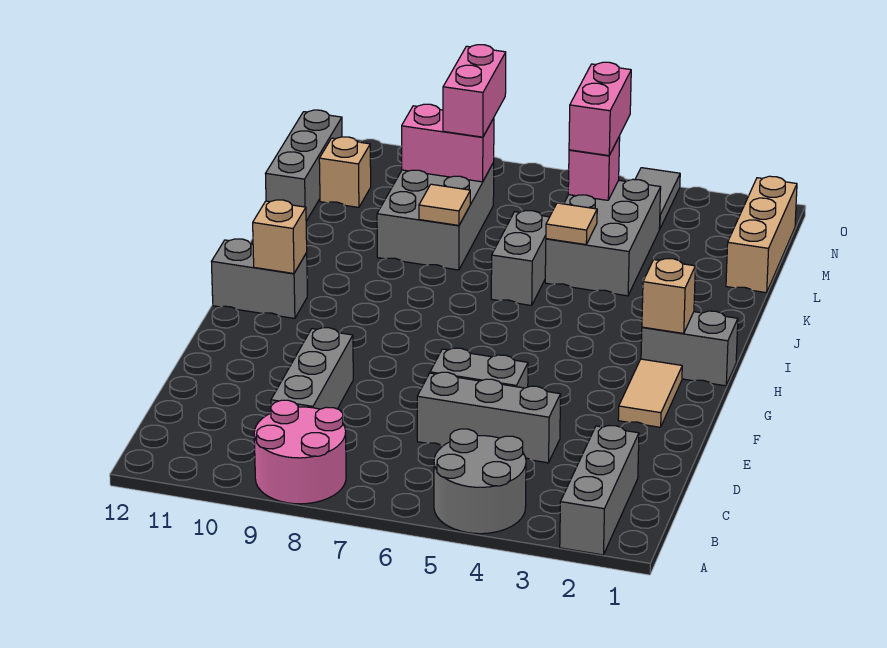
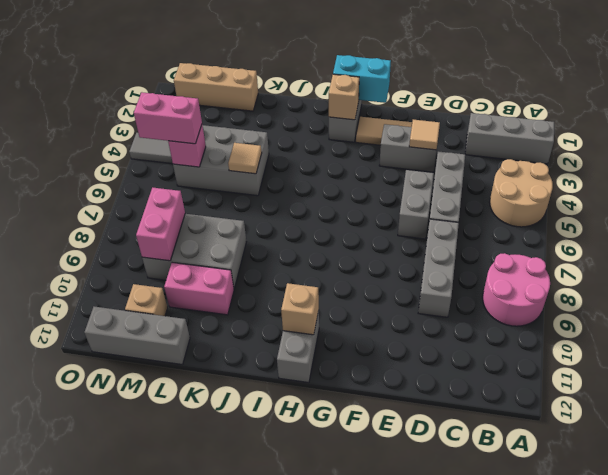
grey round brick A4:B5 level 1 -> tan round brick A4:B5 level 1
grey brick C9:E9 level 1 -> grey brick D7:D9 level 1
none -> cyan brick G1:H1 level 2
grey brick J6:K6 level 1 -> grey brick E3:F3 level 1
tan tile K8 level 2 -> tan tile E3 level 2
pink brick M8:N8 level 3 -> pink brick K10:L10 level 1

